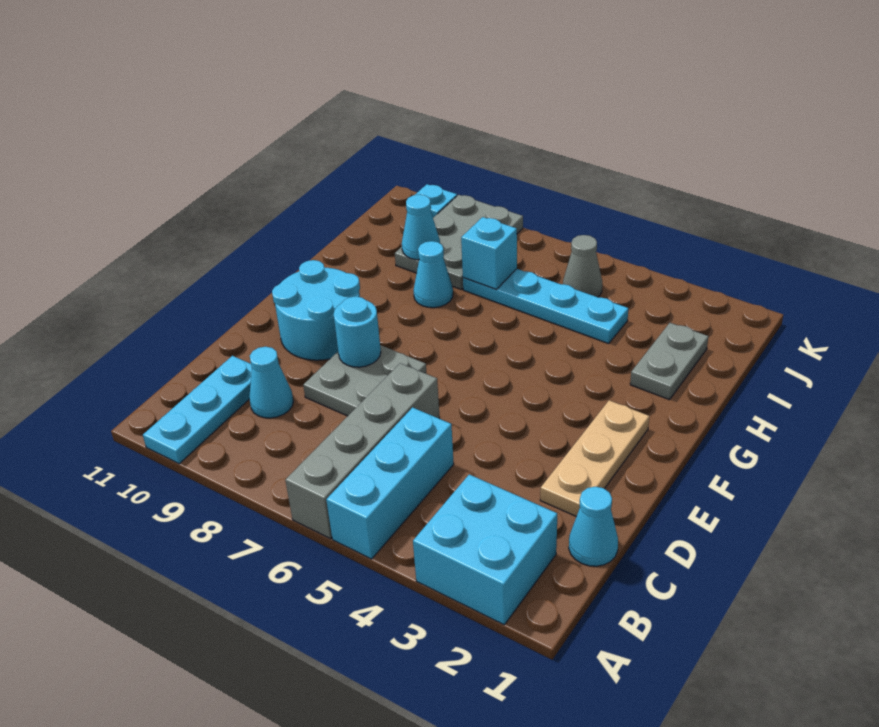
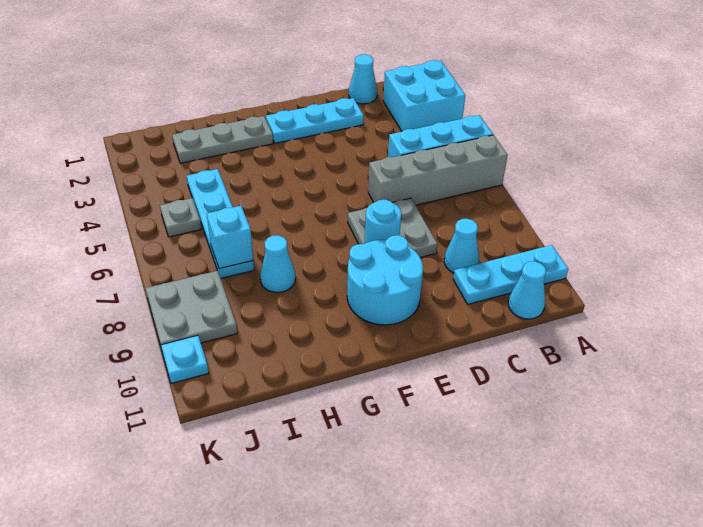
tan plate D2:F2 level 1 -> cyan plate D2:F2 level 1
grey plate H2:I2 level 1 -> grey plate G2:I2 level 1
grey plate I8:K9 level 1 -> grey plate J8:K9 level 1
cyan cone I9 level 2 -> cyan cone B11 level 1
grey cone J5 level 1 -> grey plate J5 level 1

